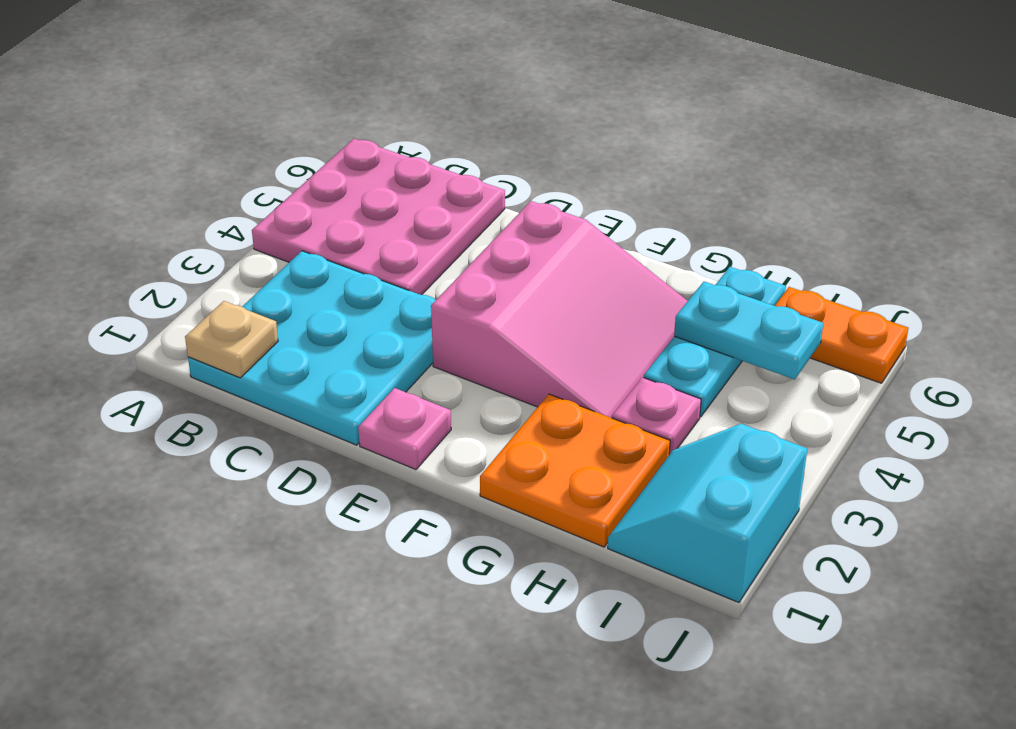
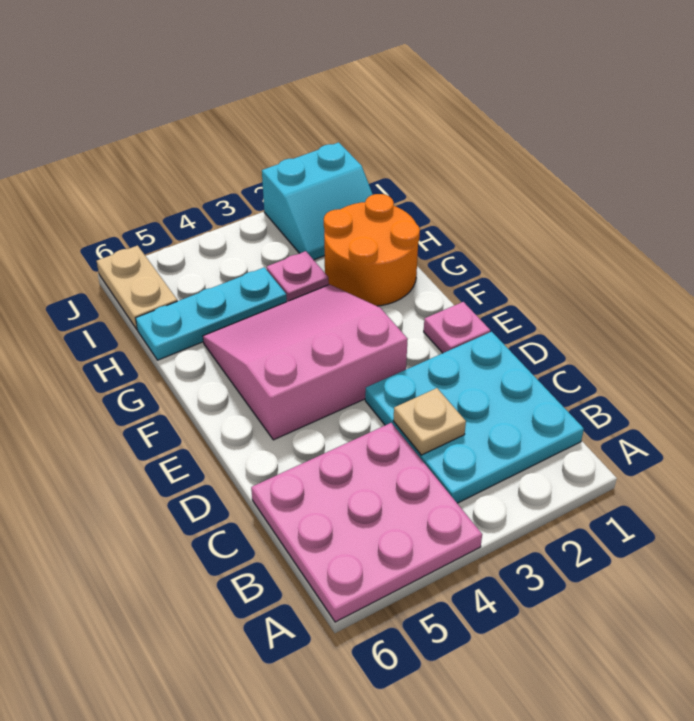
tan plate B1 level 2 -> tan plate C3 level 2
orange plate G1:H2 level 1 -> orange round brick G1:H2 level 1
cyan plate H5:I5 level 2 -> none
orange plate I6:J6 level 1 -> tan plate I6:J6 level 1

